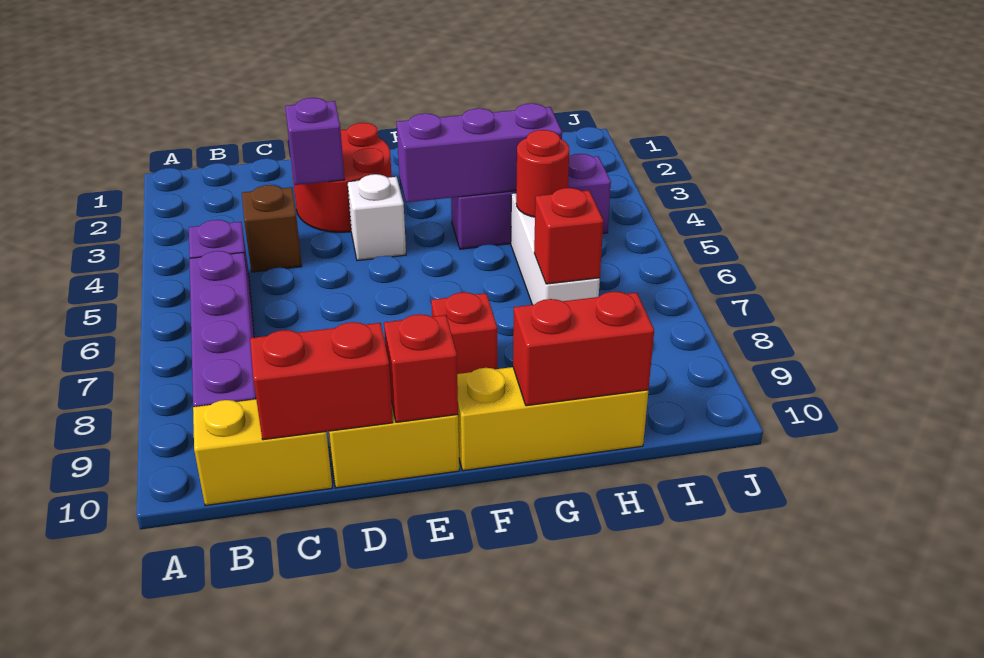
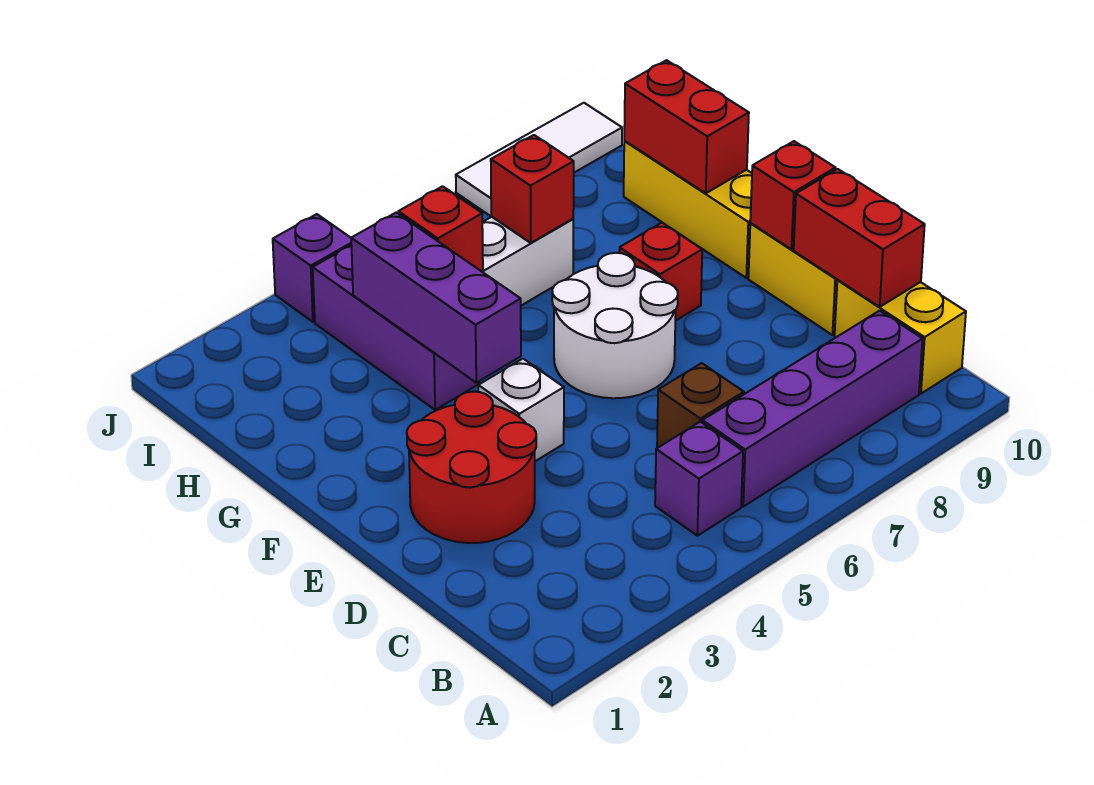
brown brick C4 level 1 -> brown brick C6 level 1
purple brick D3 level 2 -> purple brick J4 level 1
none -> white round brick E6:F7 level 1
red round brick H5 level 2 -> red brick H5 level 2
none -> white tile J8:J10 level 1

